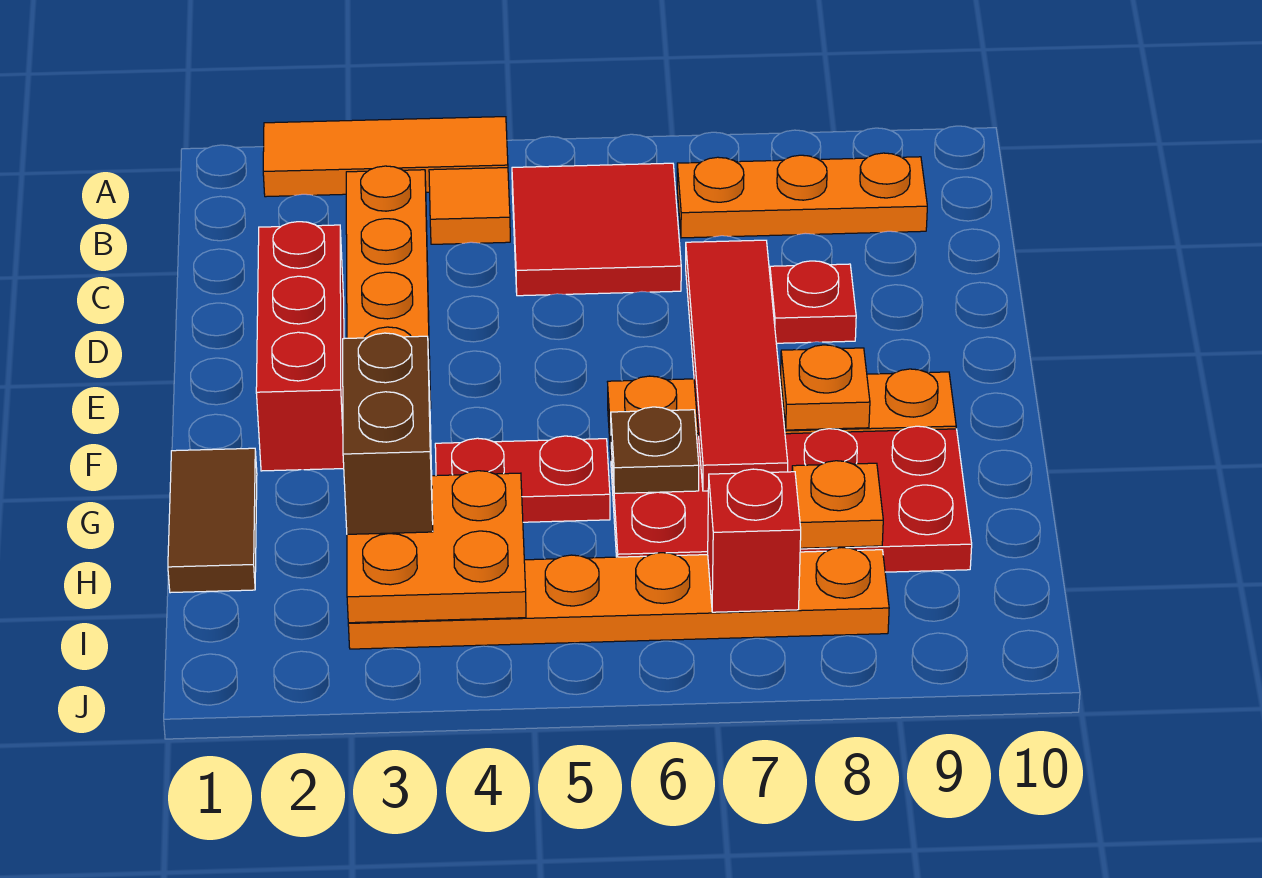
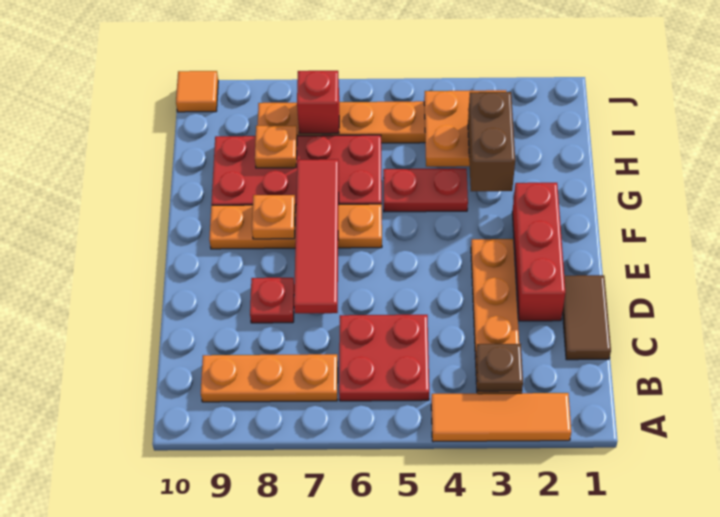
orange tile B4 level 1 -> orange tile J10 level 1
red tile B5:C6 level 1 -> red plate B5:C6 level 1
brown tile G1:H1 level 1 -> brown tile C1:D1 level 1
brown plate G6 level 2 -> brown plate B3 level 2

